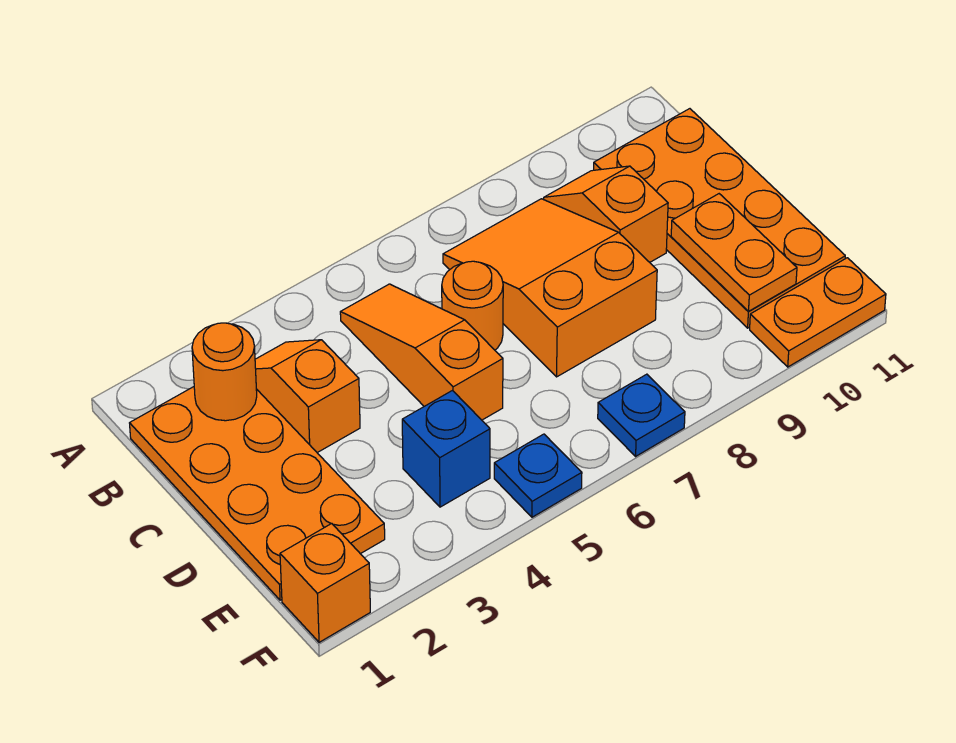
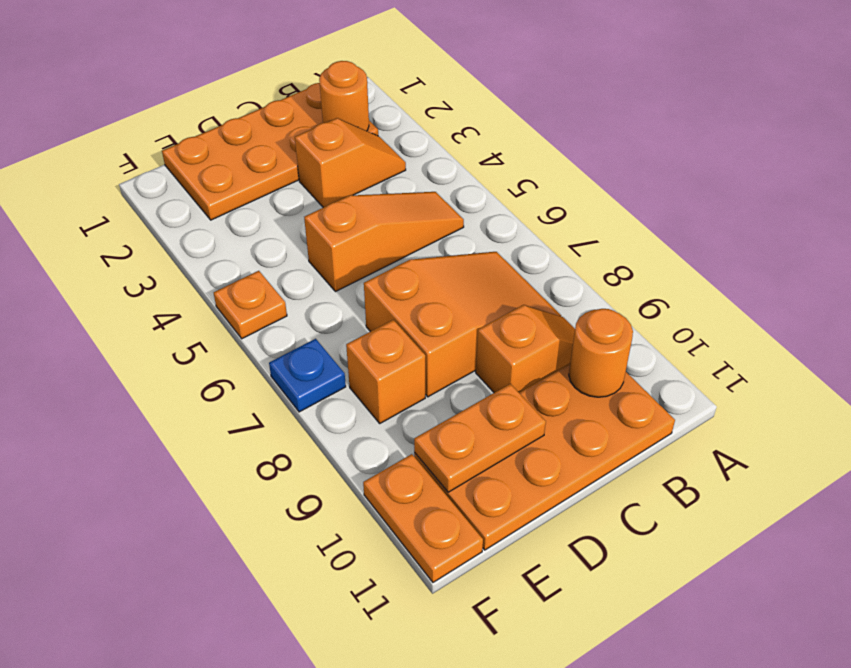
orange round brick C6 level 1 -> orange round brick B10 level 2
blue brick E4 level 1 -> none
orange brick F1 level 1 -> orange brick E8 level 1
blue plate F5 level 1 -> orange plate F5 level 1

